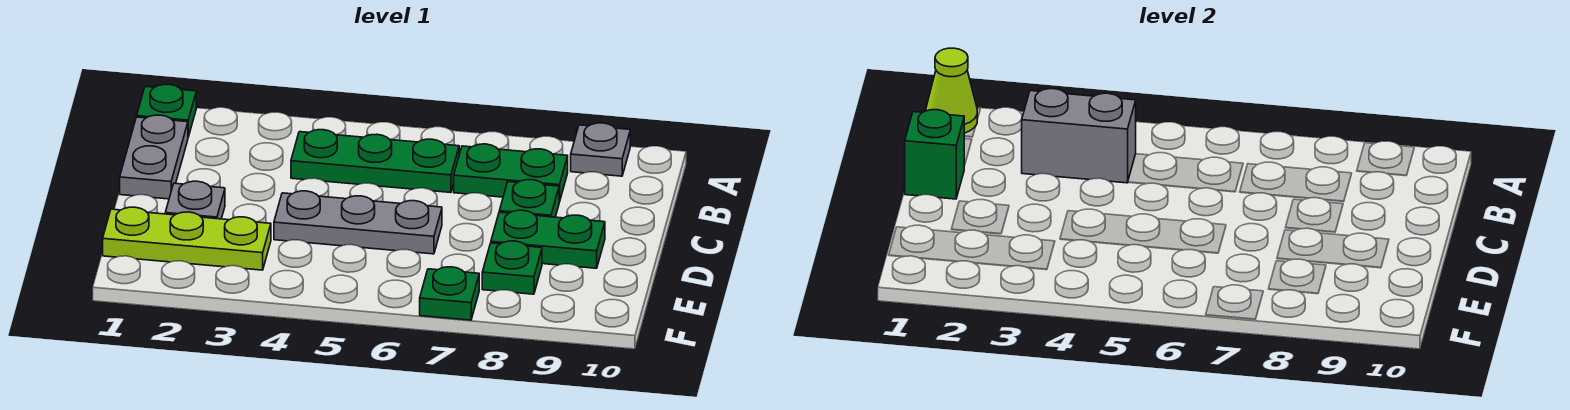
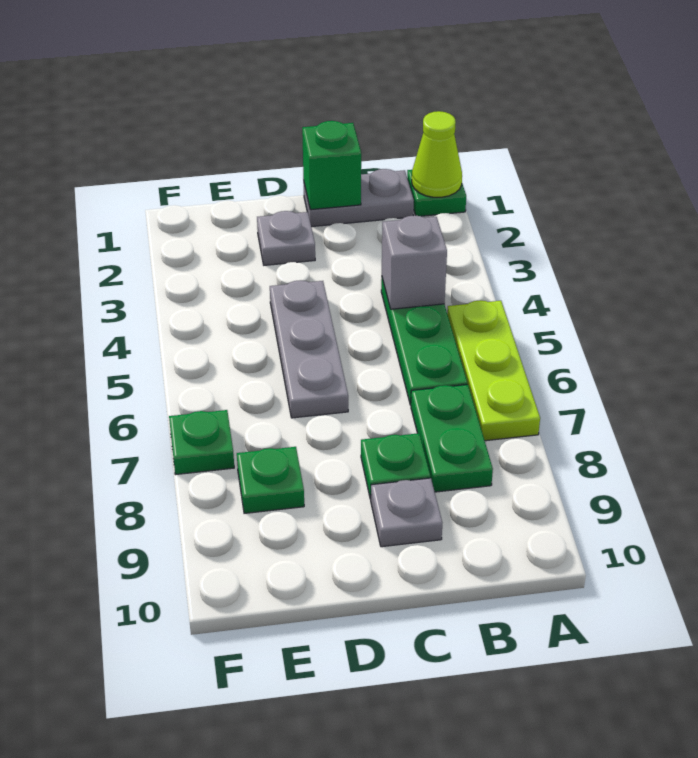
grey plate A9 level 1 -> grey plate C9 level 1
grey brick B3:B4 level 2 -> grey brick B4 level 2
green plate D8:D9 level 1 -> none
lime plate E1:E3 level 1 -> lime plate A5:A7 level 1

